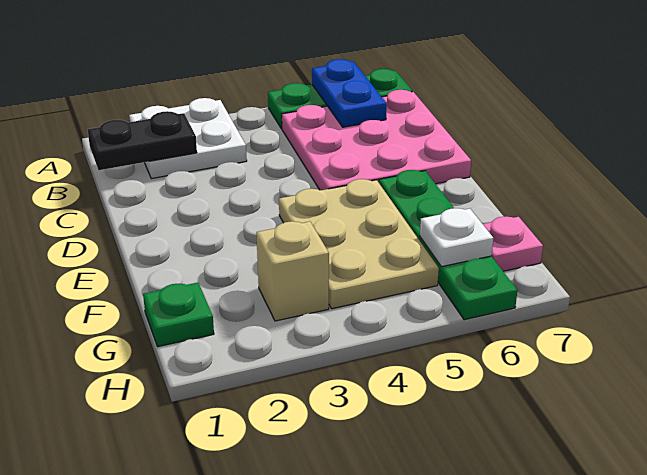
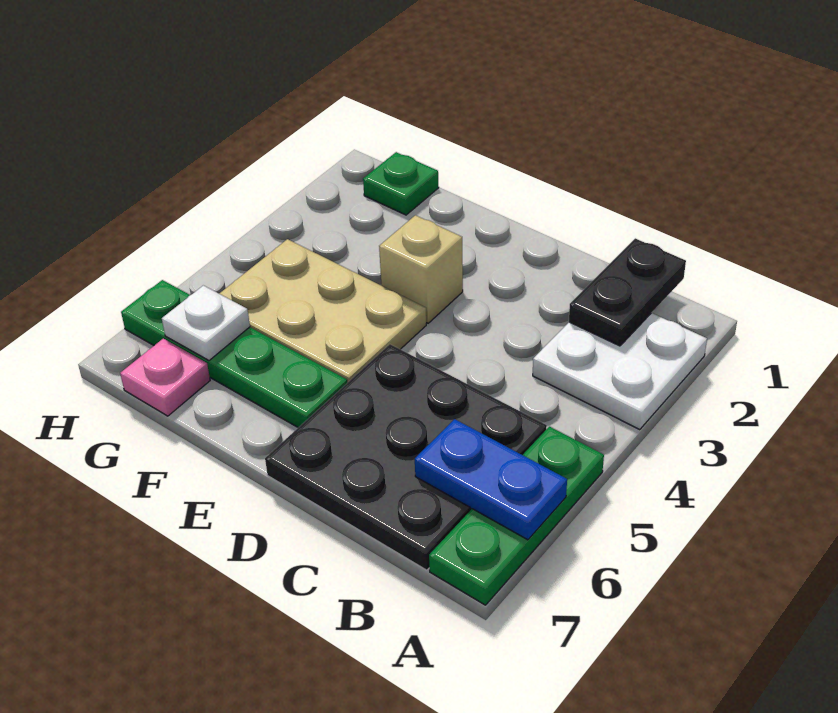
pink plate B5:D7 level 1 -> black plate B5:D7 level 1
tan brick G3 level 1 -> tan brick E3 level 1

